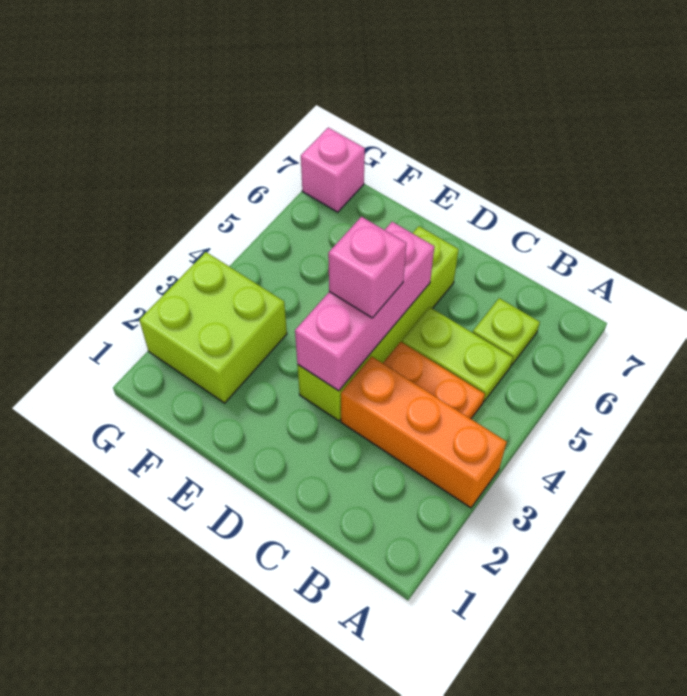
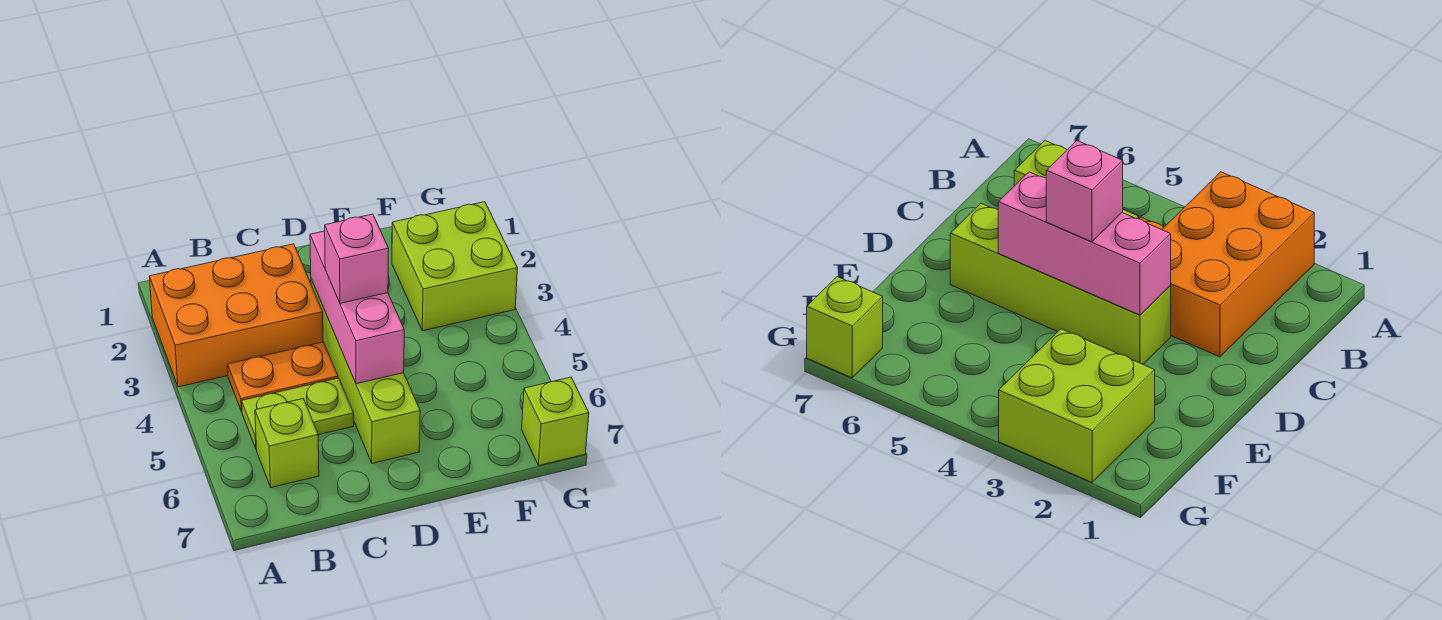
orange brick A3:C3 level 1 -> orange brick A2:C3 level 1
lime plate B6 level 1 -> lime brick B6 level 1
pink brick G7 level 1 -> lime brick G7 level 1

